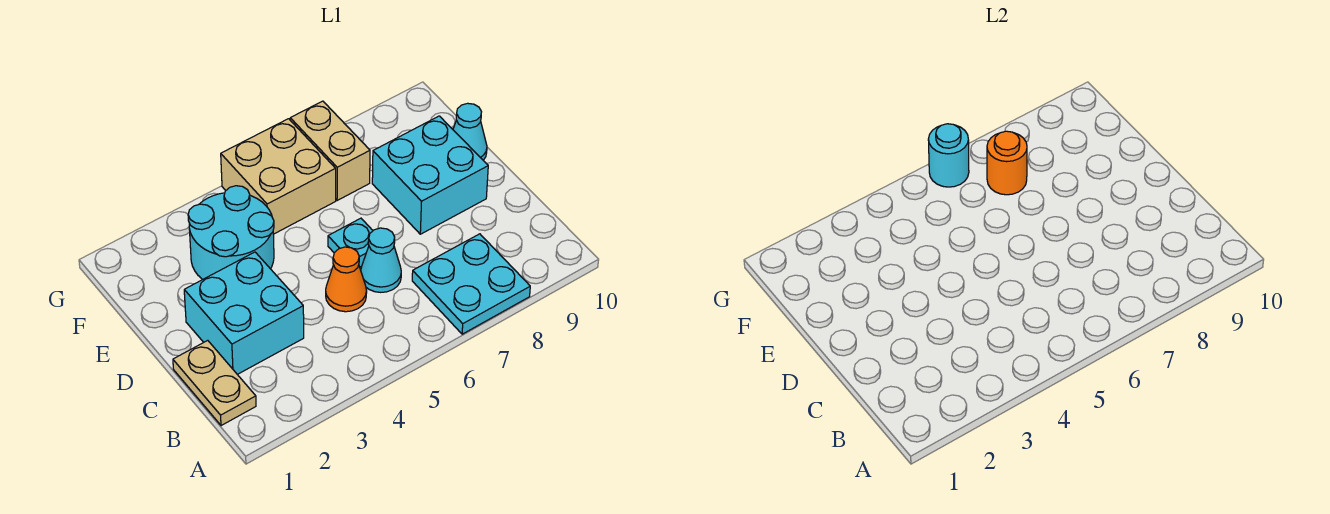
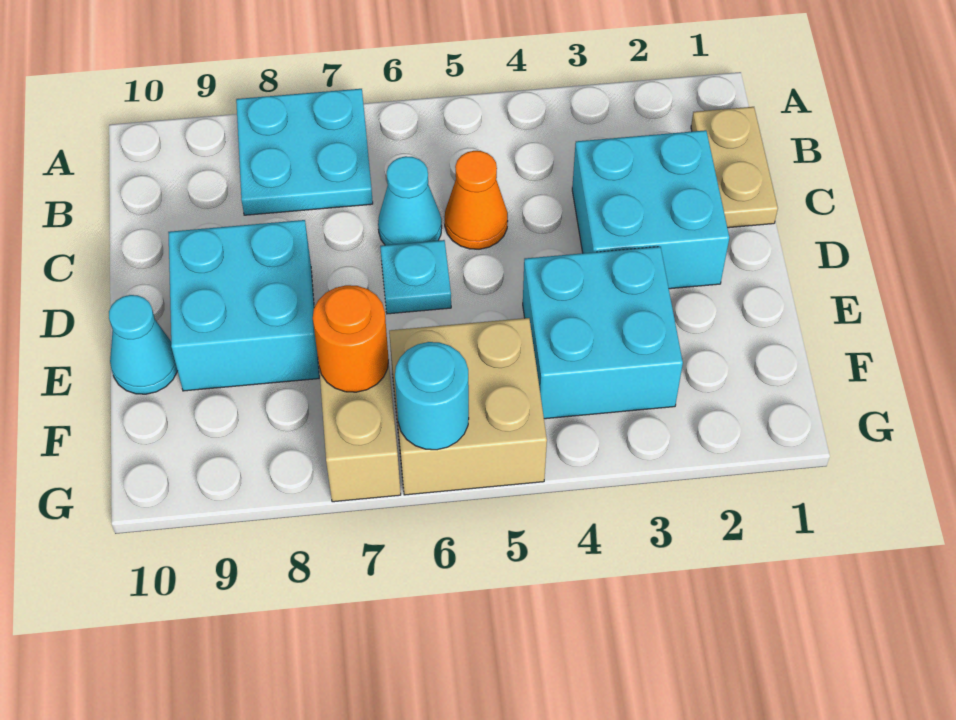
cyan round brick E3:F4 level 1 -> cyan brick E3:F4 level 1

